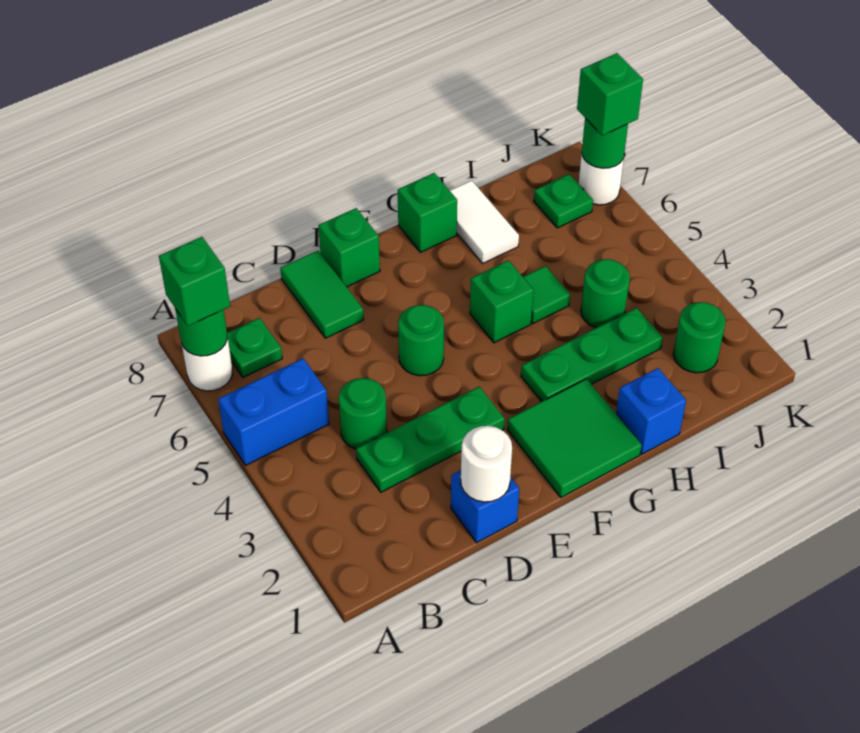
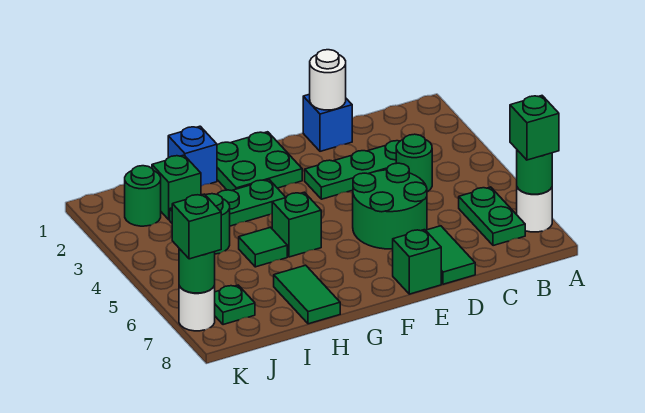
blue brick A5:B5 level 1 -> none
green plate B7 level 1 -> green plate B6:B7 level 1
green round brick E5 level 1 -> green round brick D5:E6 level 1
green tile F1:G2 level 1 -> green plate F1:G2 level 1
green brick G8 level 1 -> green brick I2 level 1
white tile H7:H8 level 1 -> green tile H7:H8 level 1

